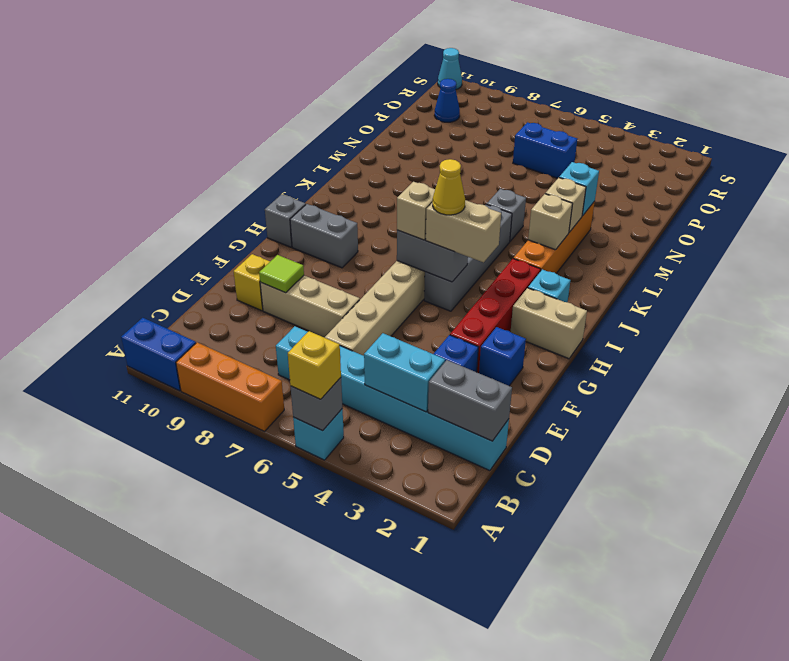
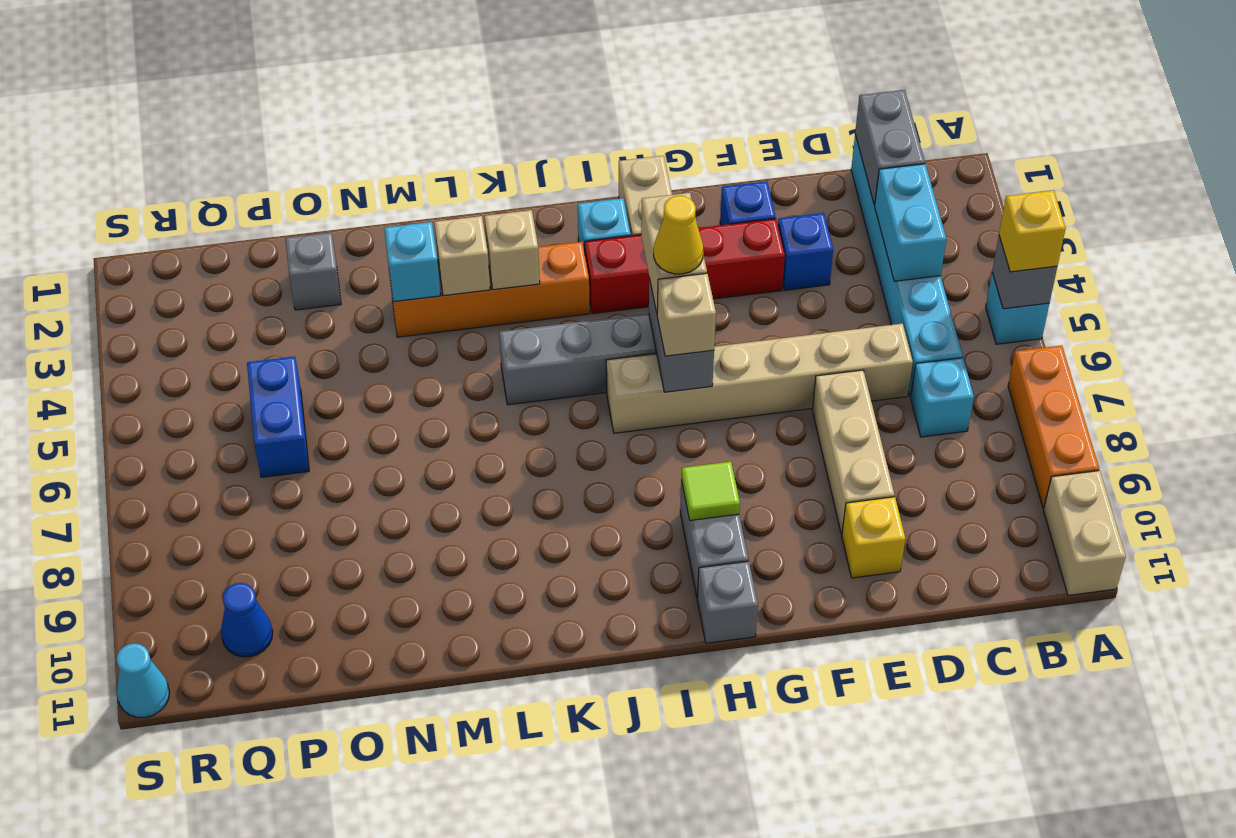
blue brick A10:A11 level 1 -> tan brick A10:A11 level 1
lime tile E9 level 2 -> lime tile H9 level 2
grey brick L5 level 1 -> grey brick O2 level 1

